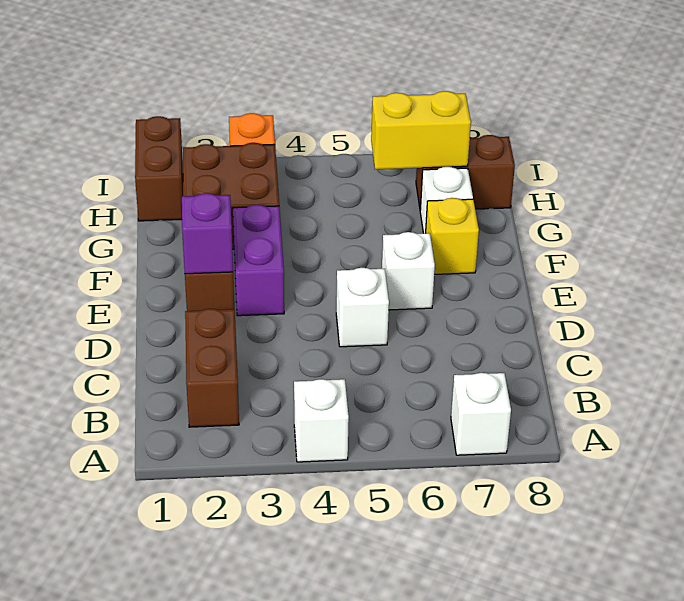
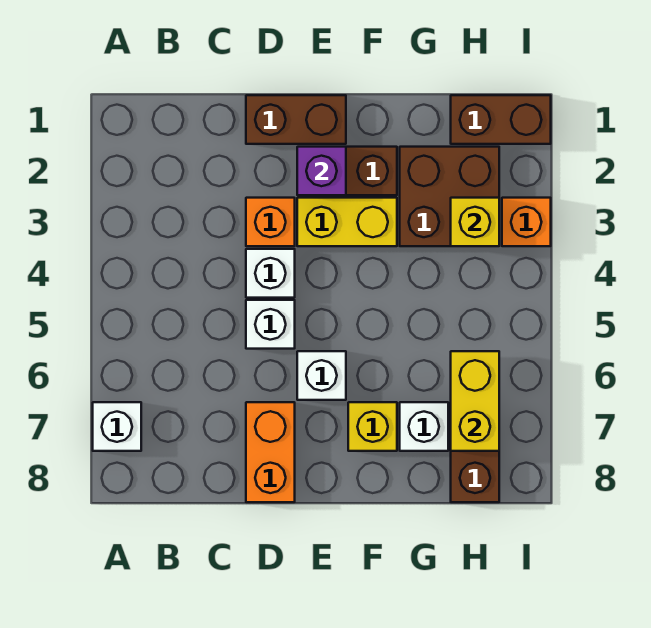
white brick A4 level 1 -> white brick D4 level 1
brown brick B2:C2 level 1 -> brown brick D1:E1 level 1
none -> orange brick D3 level 1
none -> orange brick D7:D8 level 1
purple brick E3:F3 level 1 -> yellow brick E3:F3 level 1
none -> yellow brick H3 level 2

